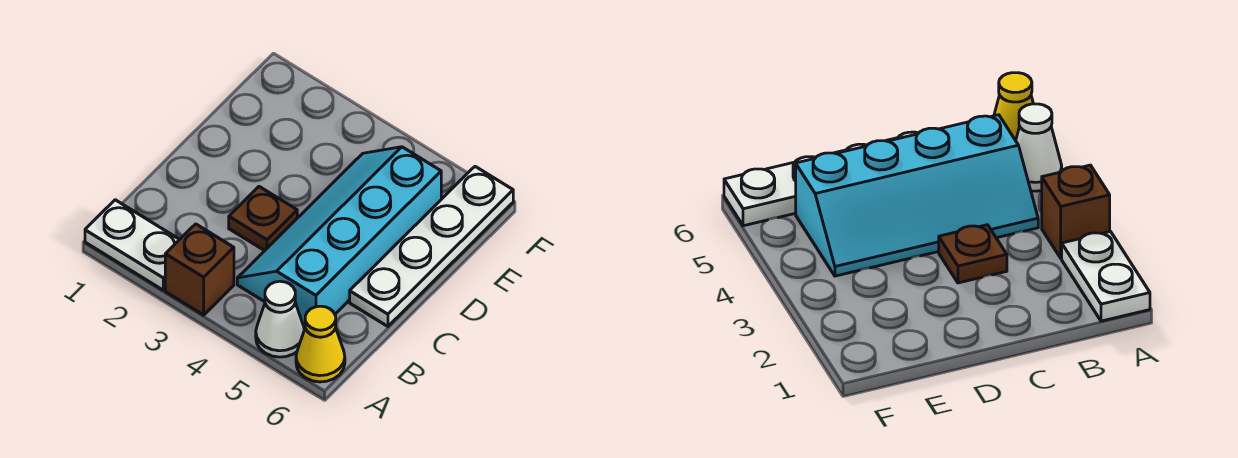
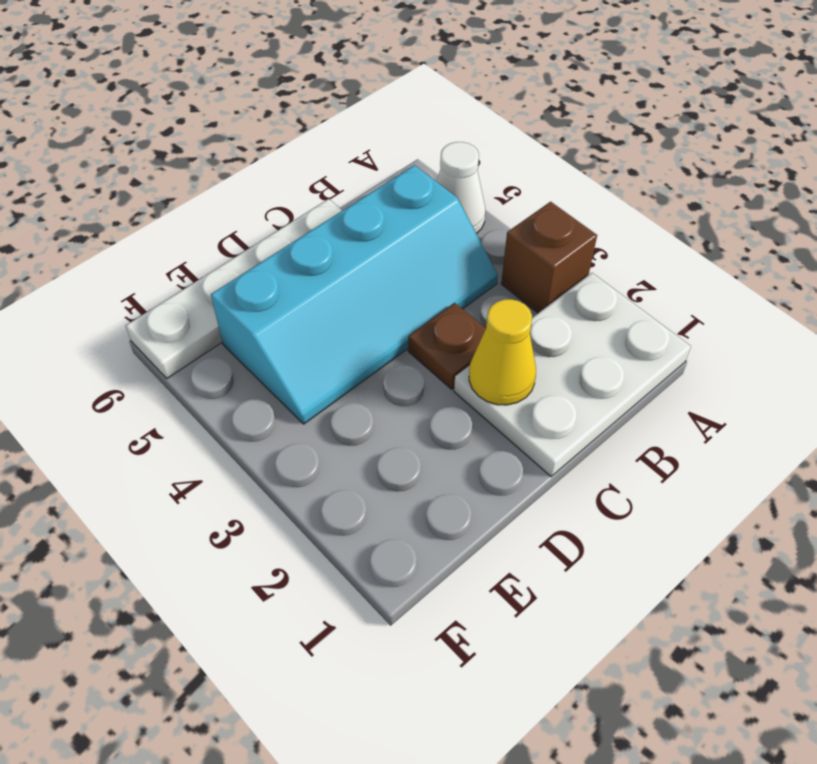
white plate A1:A2 level 1 -> white plate A1:C2 level 1
yellow cone A6 level 1 -> yellow cone C2 level 2

